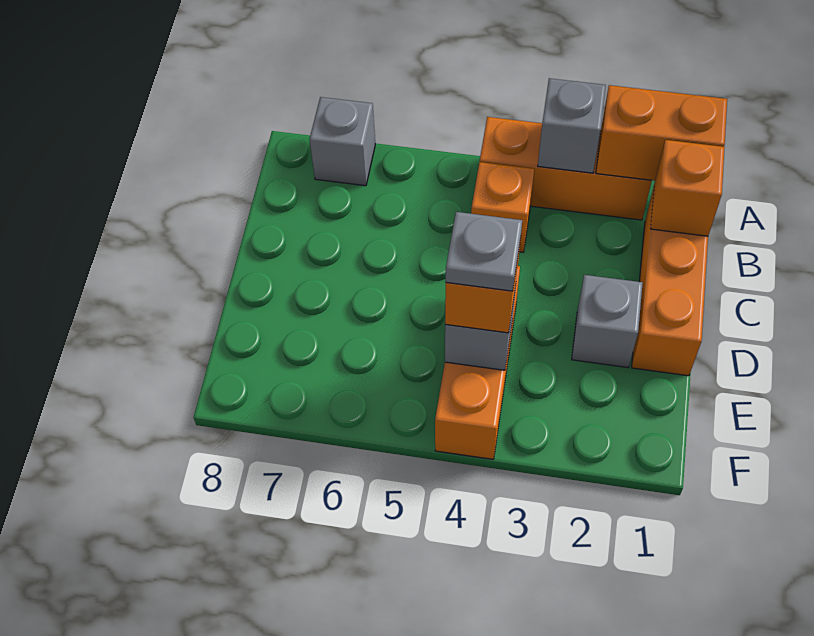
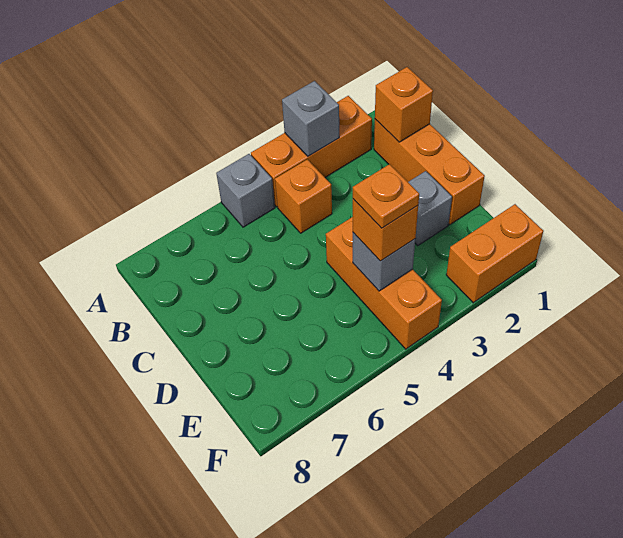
orange brick A1:A2 level 2 -> orange brick F1:F2 level 1
grey brick A7 level 1 -> grey brick A5 level 1
grey plate E4 level 4 -> orange plate E4 level 4

